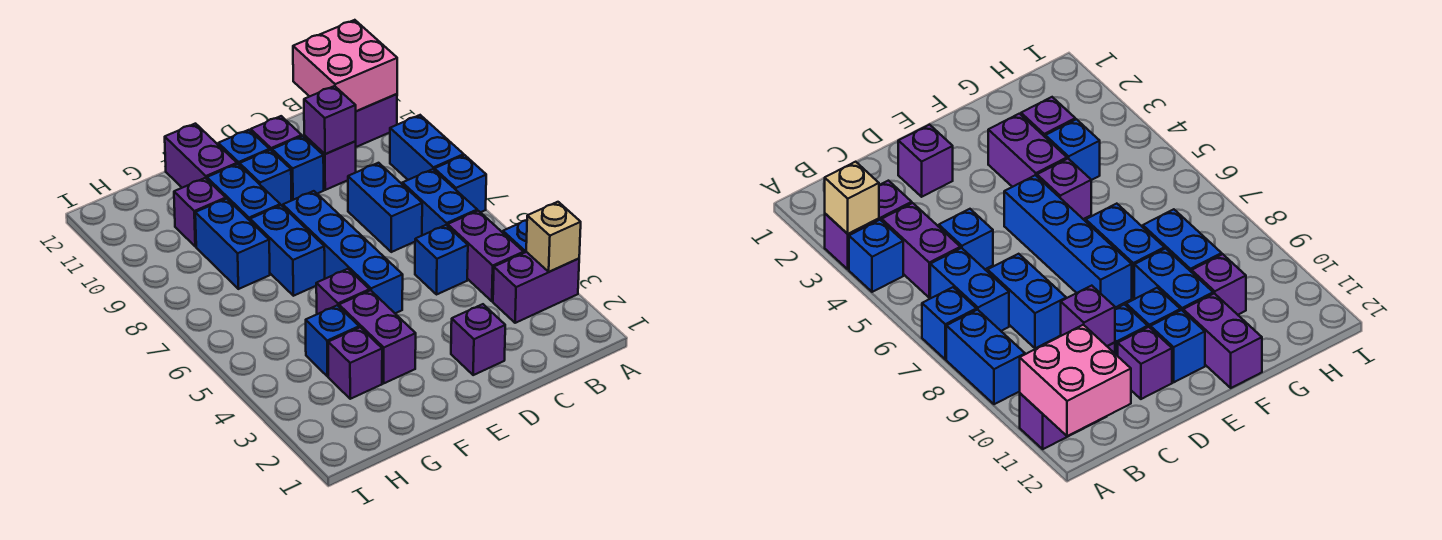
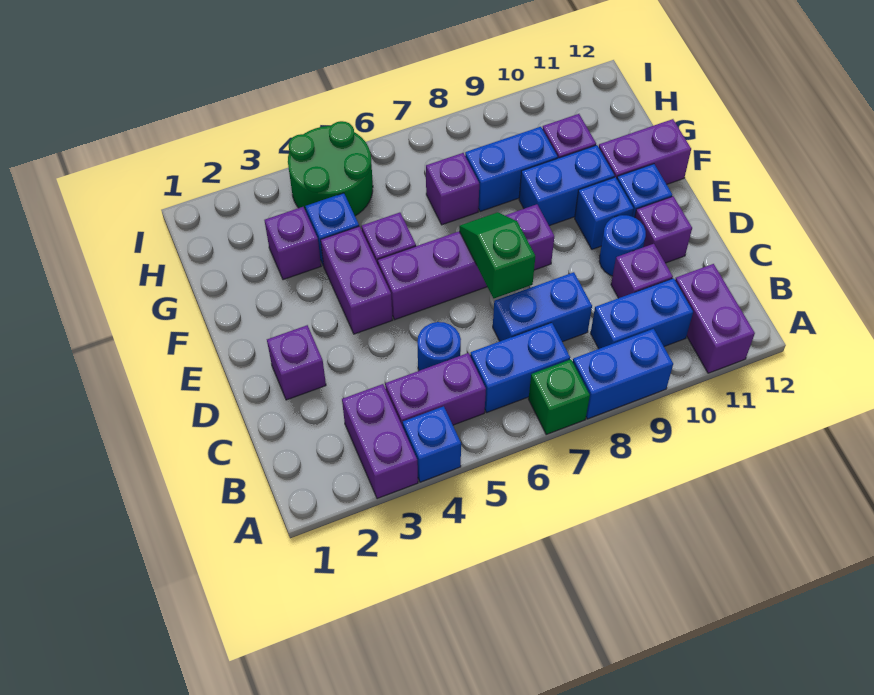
tan brick A3 level 2 -> none
blue brick A7 level 1 -> green brick A7 level 1
pink brick A11:B12 level 2 -> none
blue brick C5 level 1 -> blue round brick C5 level 1
purple brick C10 level 2 -> purple brick G7 level 1
none -> green slope D7:E7 level 2 top D
blue brick D10 level 1 -> blue round brick D10 level 1
blue brick E5:E8 level 1 -> purple brick E5:E8 level 1
purple brick F3:F4 level 1 -> purple brick E4:F4 level 1
blue brick F7:F8 level 1 -> blue brick B9:B10 level 1
none -> green round brick H4:I5 level 1

